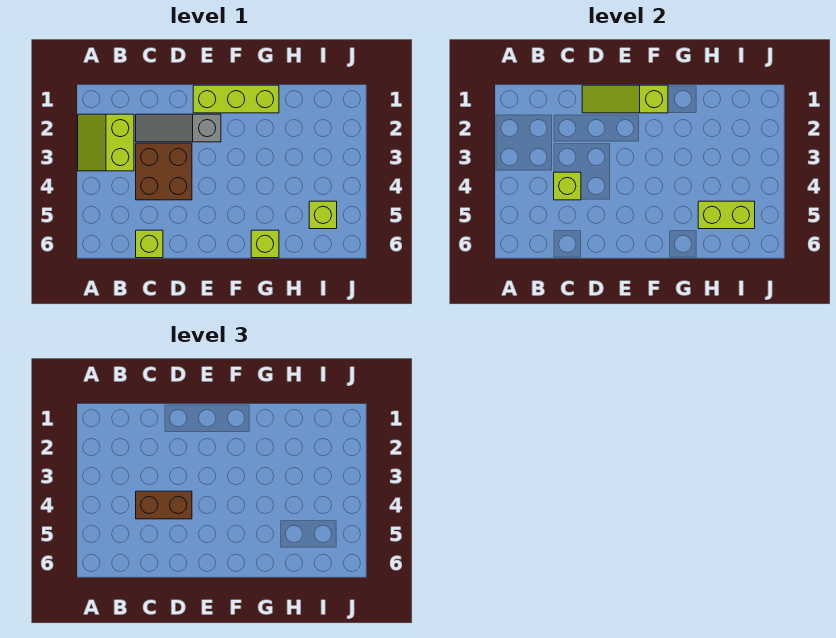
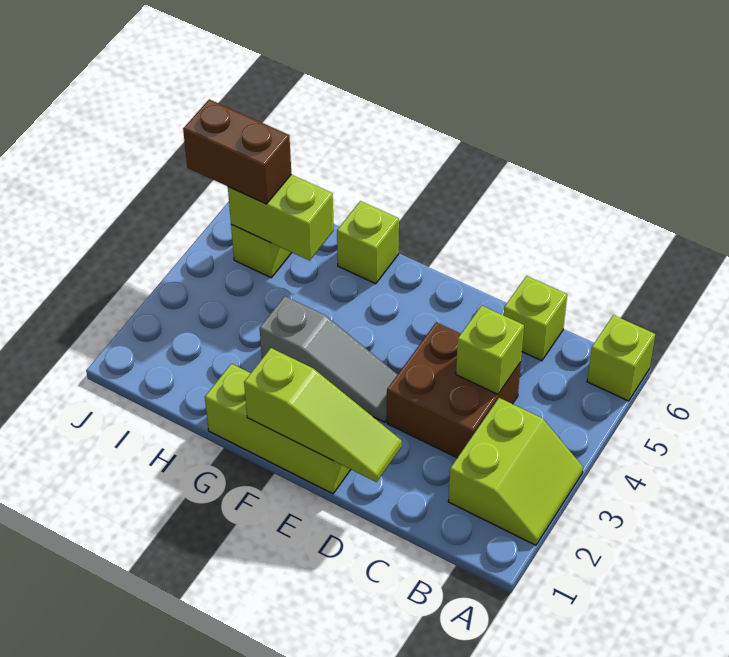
none -> lime brick A6 level 1
grey slope C2:E2 level 1 top E -> grey slope E3:G3 level 1 top G
brown brick C4:D4 level 3 -> brown brick I5:J5 level 3

